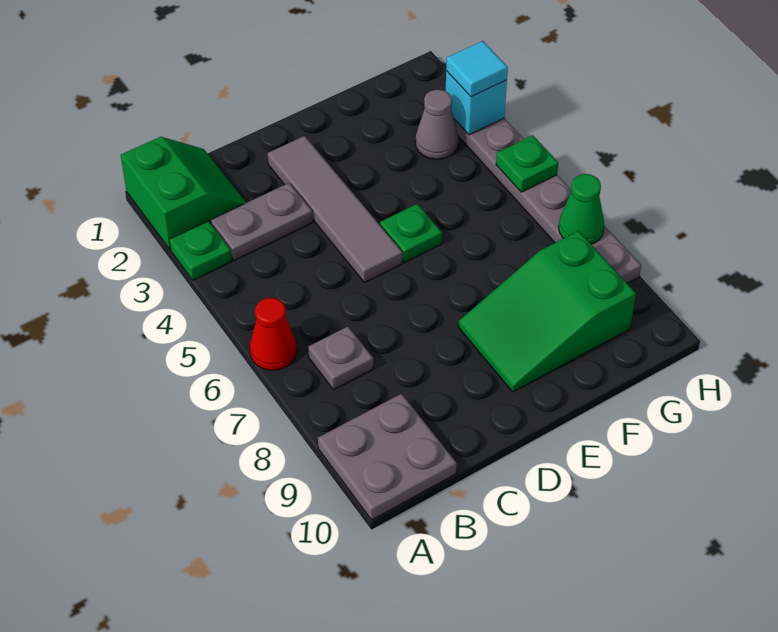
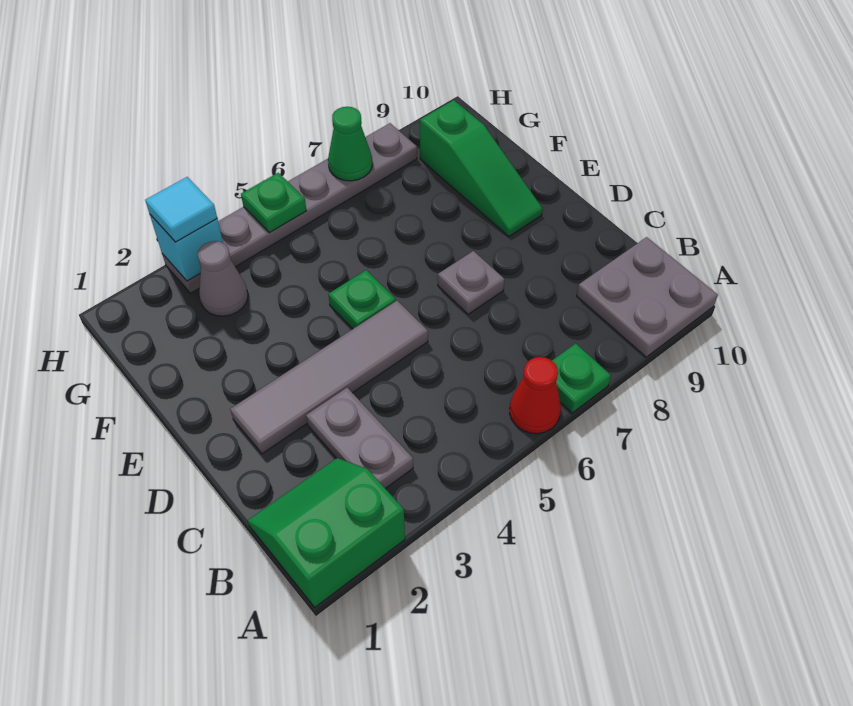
green plate A3 level 1 -> green plate A7 level 1
grey plate B7 level 1 -> grey plate D7 level 1
green slope E8:G9 level 1 top G -> green slope E9:G9 level 1 top G

